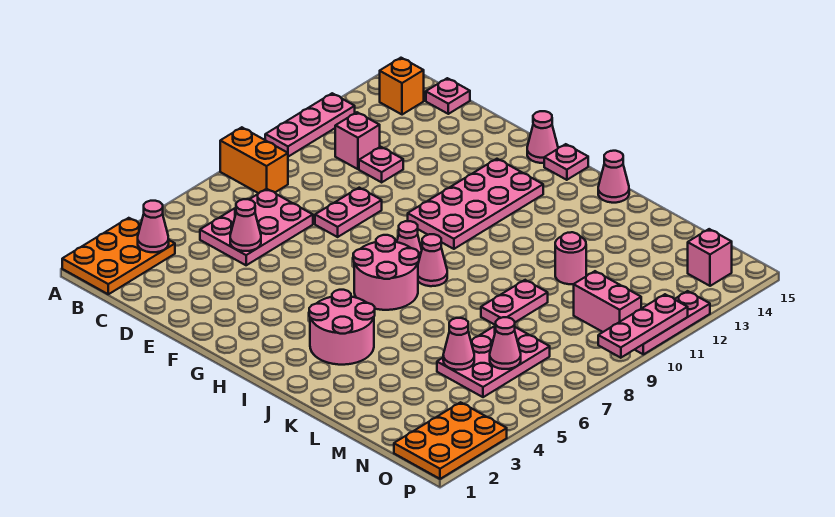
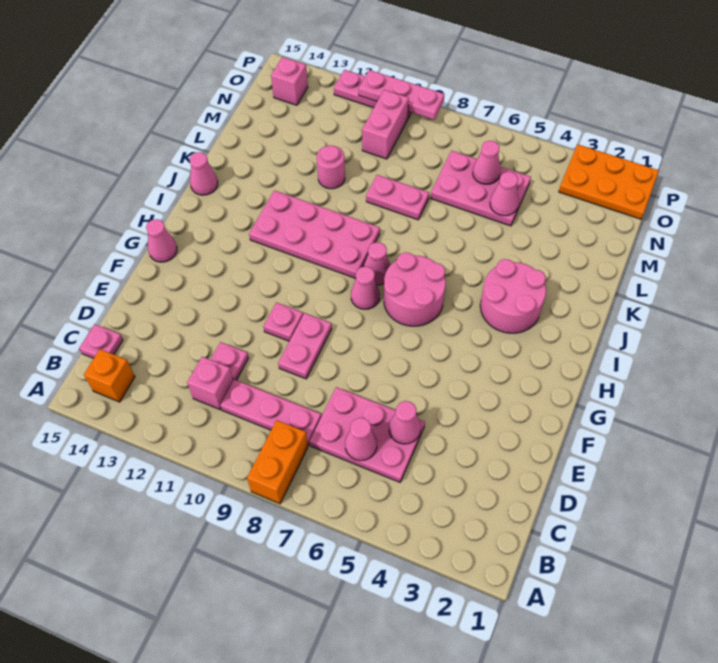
orange plate A1:B3 level 1 -> none
pink plate A10:A12 level 1 -> pink plate C8:C10 level 1
pink cone B3 level 2 -> pink cone C6 level 2
pink plate E8:E9 level 1 -> pink plate E9:F9 level 1
pink plate G10:H13 level 1 -> pink plate I9:J12 level 1
pink plate H15 level 1 -> pink plate F10 level 1

